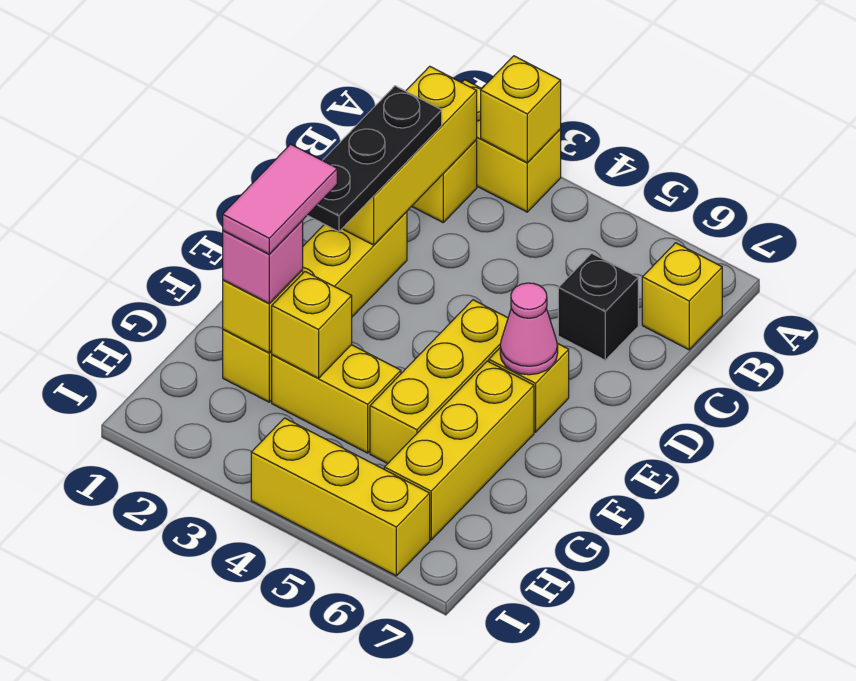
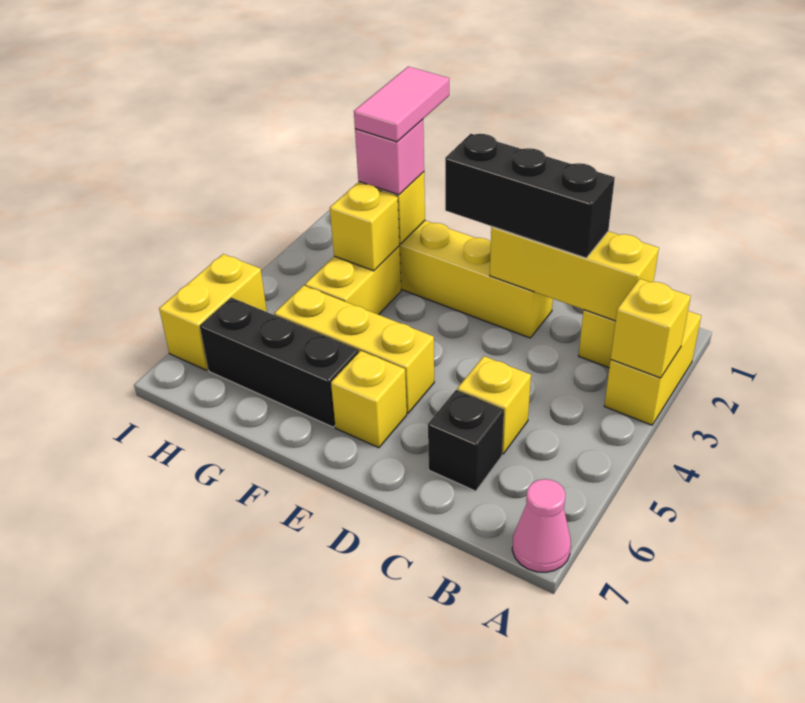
yellow brick B7 level 1 -> yellow brick C5 level 1
black plate C2:E2 level 3 -> black brick C2:E2 level 3
pink cone E6 level 2 -> pink cone A7 level 1
pink tile F2:G2 level 4 -> pink tile G1:G2 level 4
yellow brick F6:H6 level 1 -> black brick F6:H6 level 1
yellow brick I4:I6 level 1 -> yellow brick I5:I6 level 1

